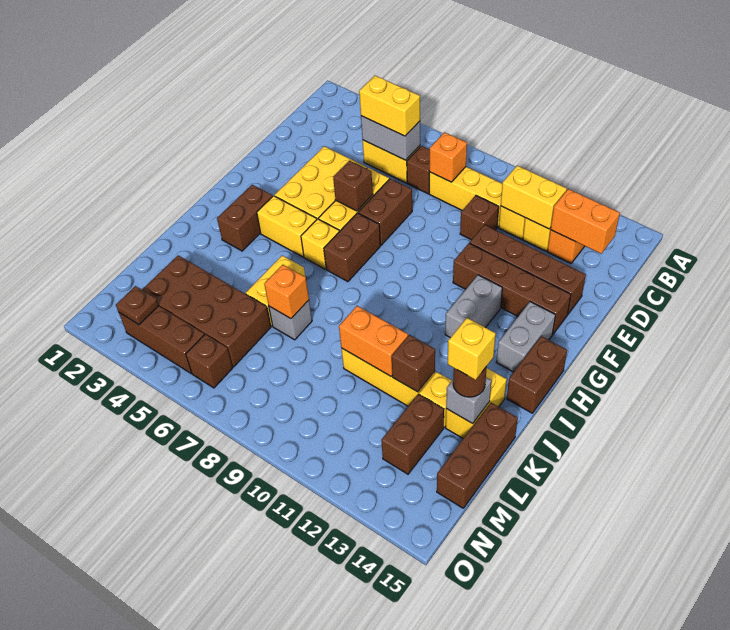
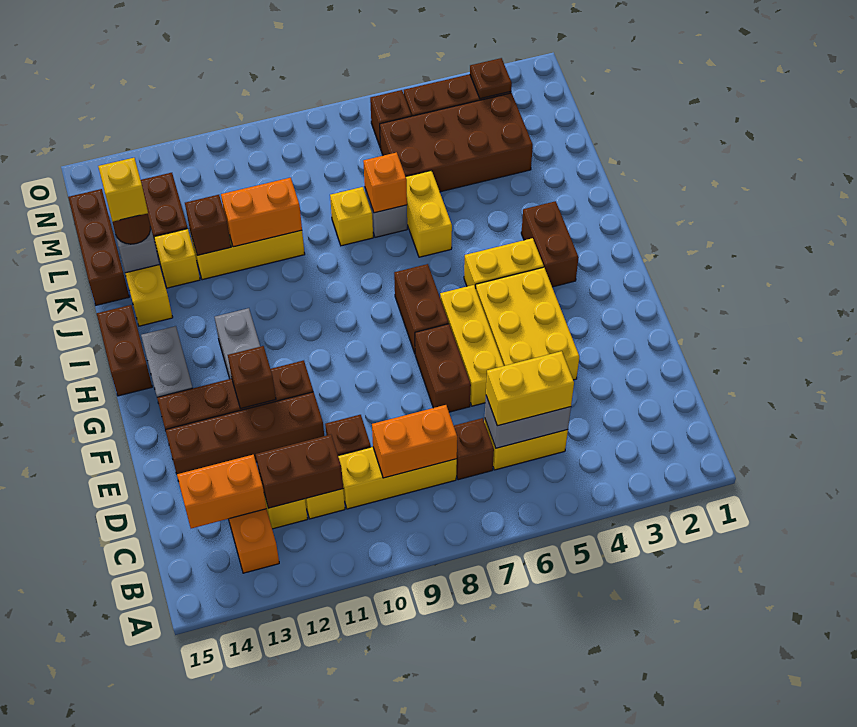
orange brick C8 level 2 -> orange brick C8:C9 level 2
yellow brick C11:C12 level 2 -> brown brick C11:C12 level 2
brown brick F6 level 2 -> brown brick F12 level 2
yellow brick H6 level 1 -> yellow brick K8 level 1

